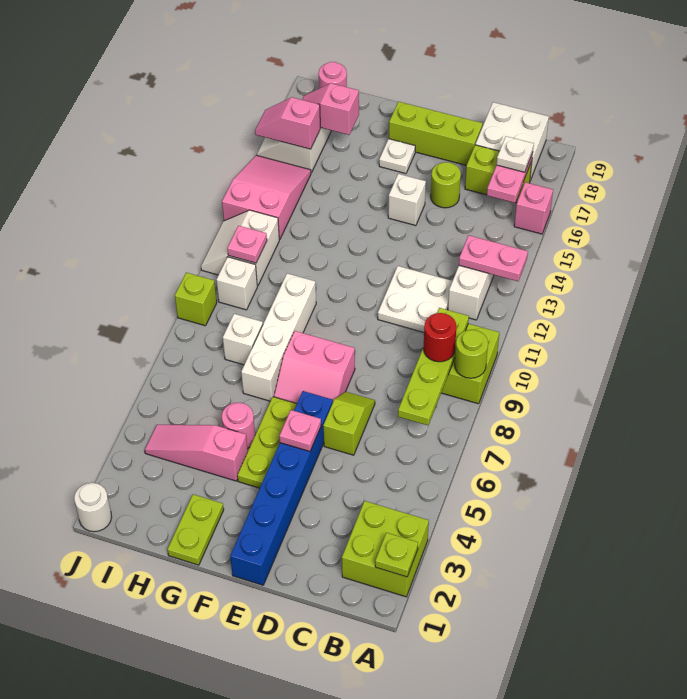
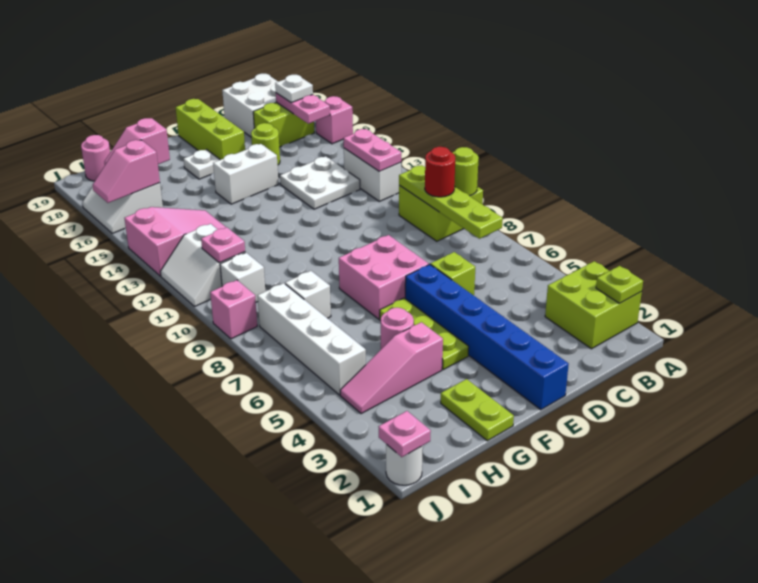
pink plate A13:B13 level 2 -> pink plate B12:B13 level 2
white plate C11:D12 level 1 -> white plate C13:D14 level 1
lime brick D18:F18 level 1 -> lime brick E17:E19 level 1
pink plate E5 level 2 -> pink plate J1 level 2
pink slope E7:F8 level 1 top 8 -> pink brick E7:F8 level 1
white brick E15 level 1 -> white brick E15:F15 level 1
white brick G7:G10 level 1 -> white brick I5:I8 level 1
pink slope I13:J15 level 1 top 13 -> pink slope H13:J14 level 1 top J
lime brick J9 level 1 -> pink brick J9 level 1

